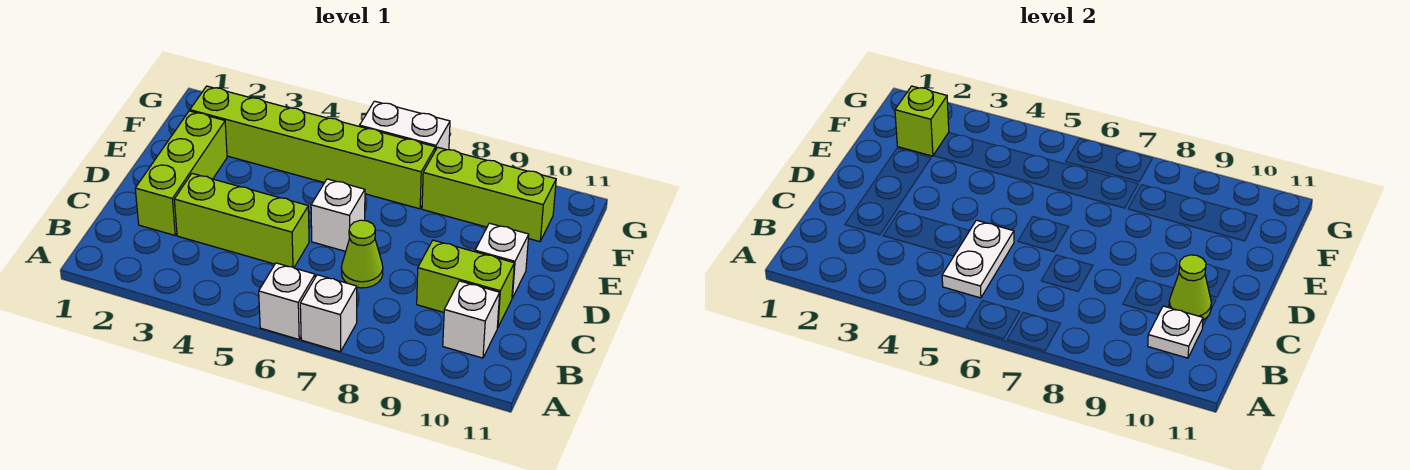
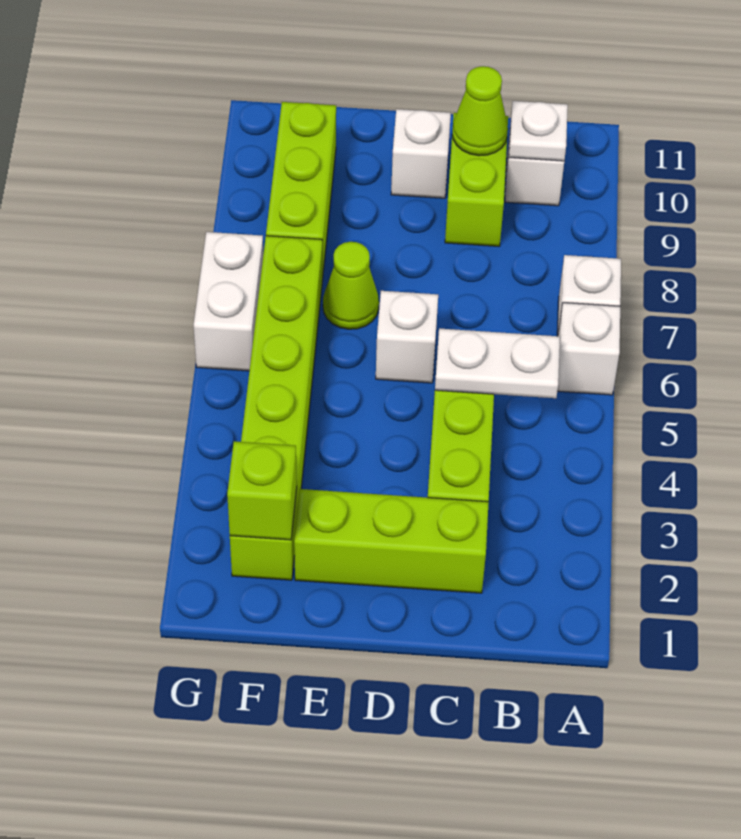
lime cone C7 level 1 -> lime cone E7 level 1

